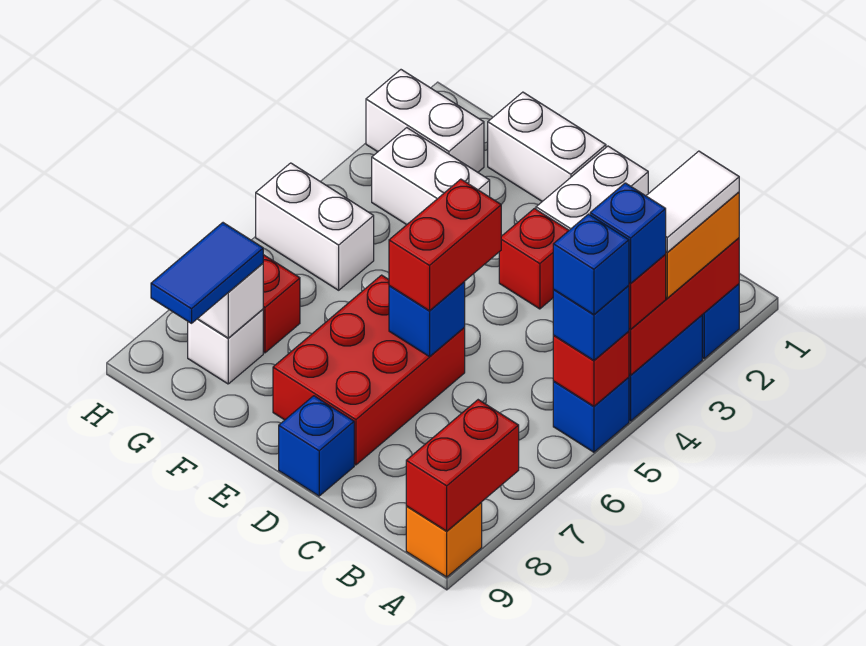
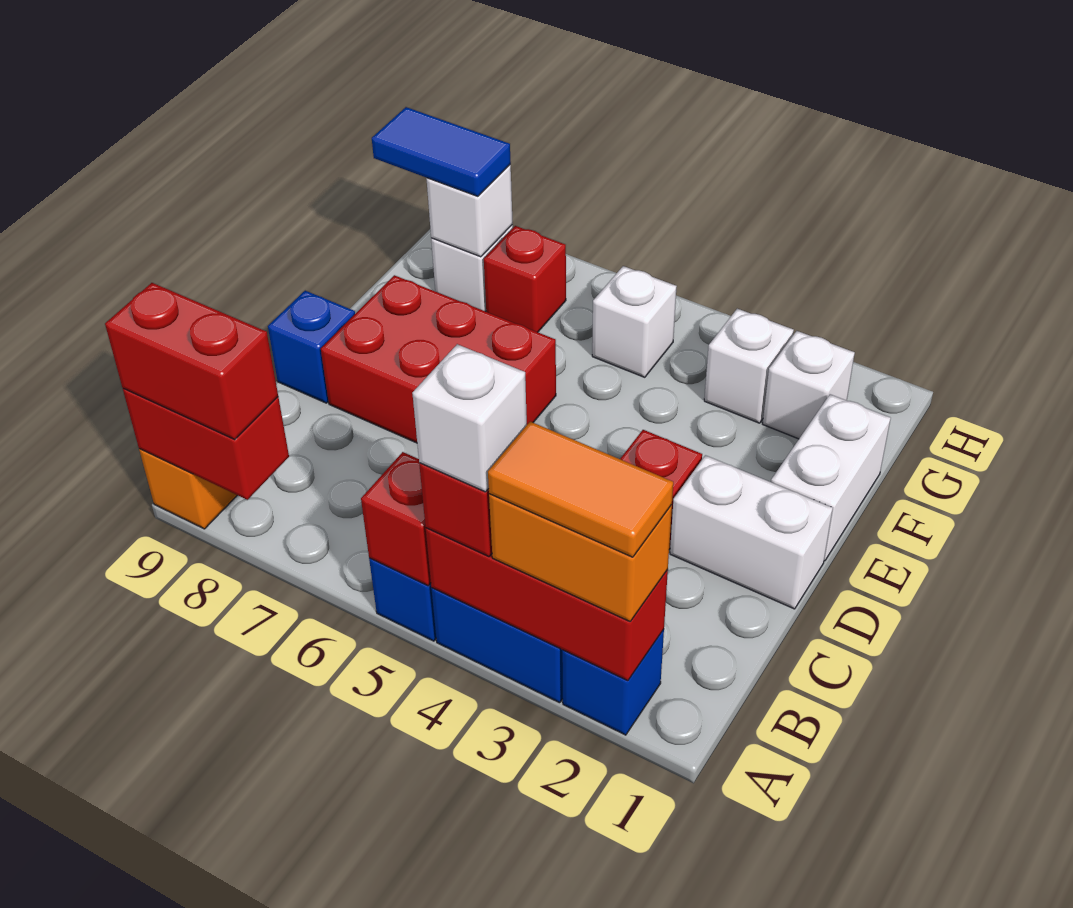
white tile A2:A3 level 4 -> orange tile A2:A3 level 4
blue brick A4 level 4 -> white brick A4 level 4
blue brick A5 level 3 -> none
blue brick A5 level 4 -> none
red brick D5:D6 level 3 -> red brick A8:A9 level 3
blue brick D6 level 2 -> none
white brick F3:G3 level 1 -> white brick G3 level 1
white brick G2:H2 level 1 -> white brick G2 level 1
white brick G5:H5 level 1 -> white brick G5 level 1

